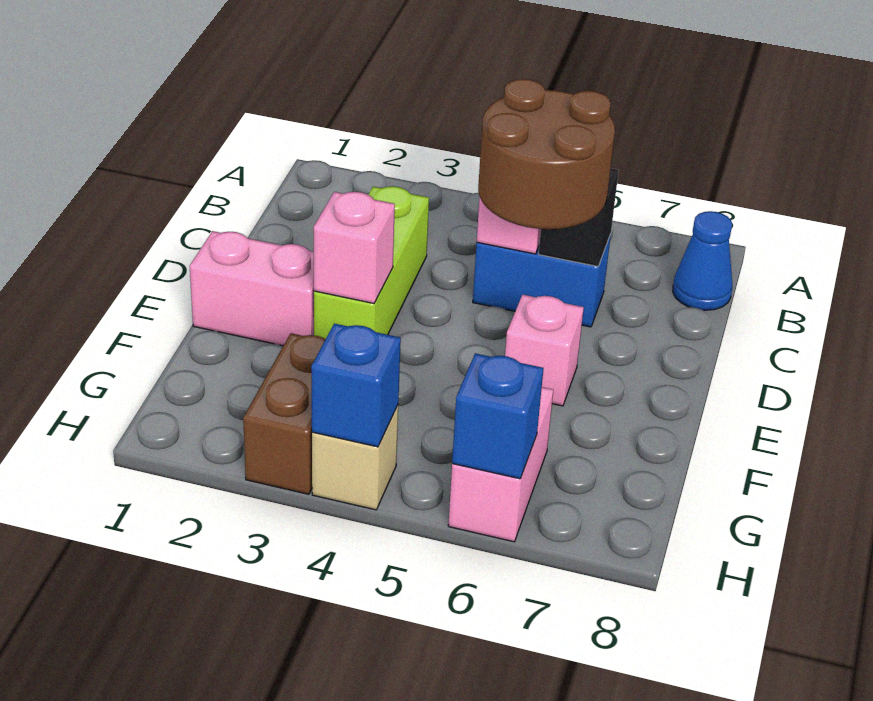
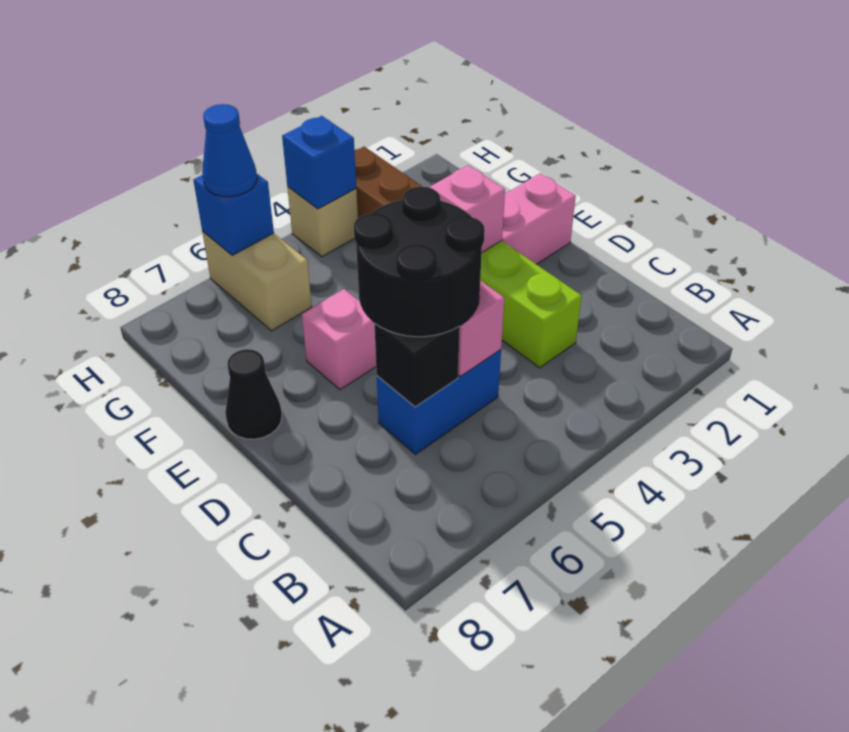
blue cone B8 level 1 -> blue cone H6 level 3
brown round brick C5:D6 level 3 -> black round brick C5:D6 level 3
none -> black cone E8 level 1
pink brick G6:H6 level 1 -> tan brick G6:H6 level 1

